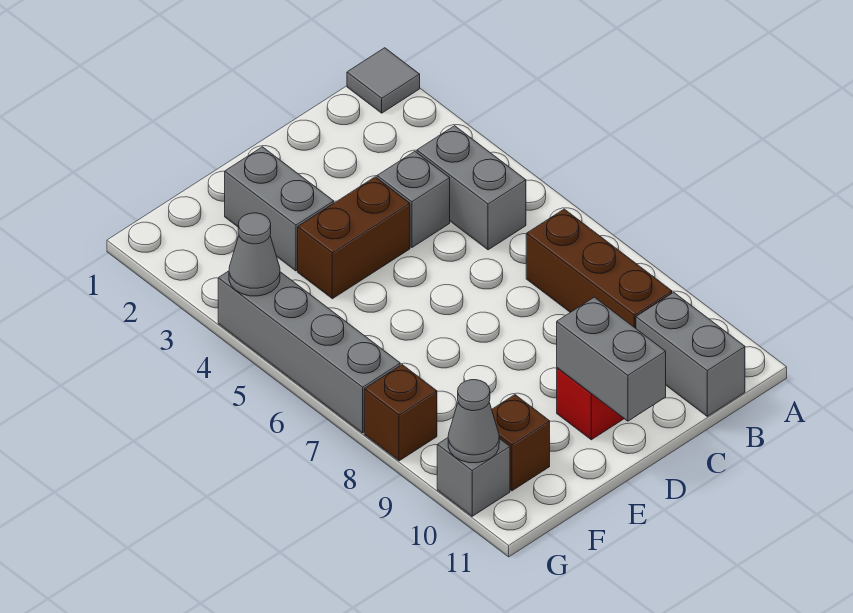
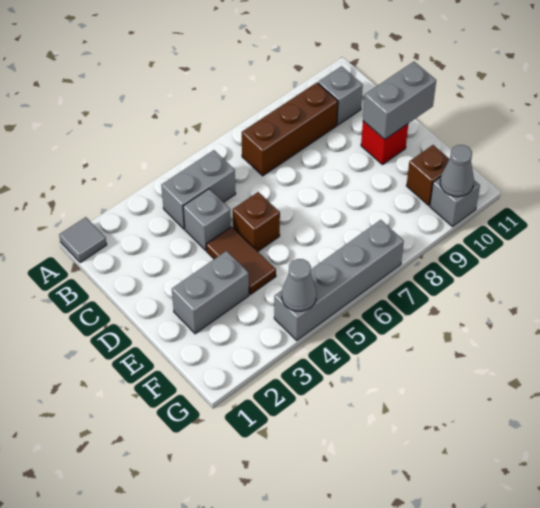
grey brick B10:B11 level 1 -> grey brick B10 level 1
brown brick D4:E4 level 1 -> brown tile D4:E4 level 1
brown brick G8 level 1 -> brown brick D5 level 1

